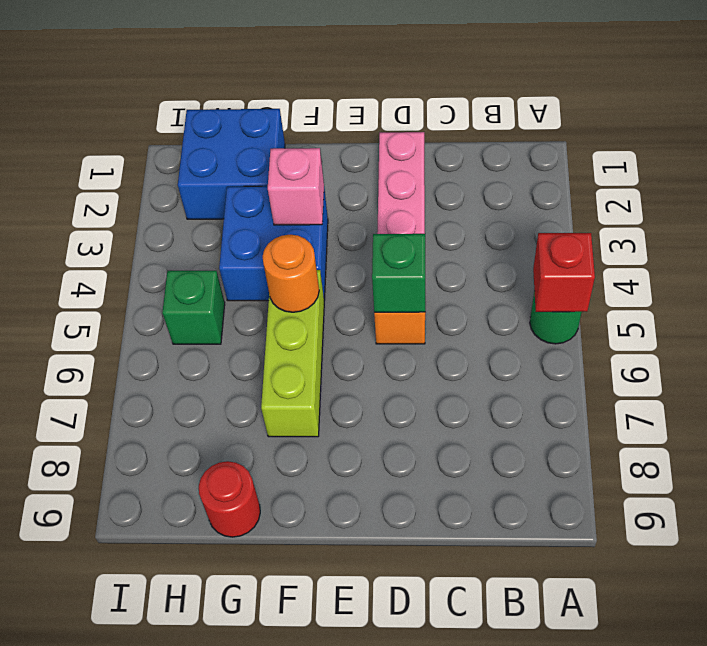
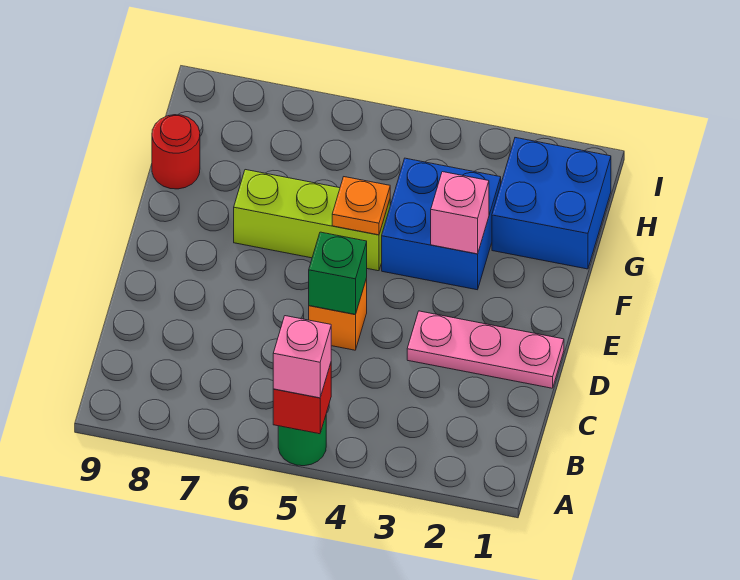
none -> pink brick A5 level 3
orange round brick F5 level 2 -> orange plate F5 level 2
green brick H5 level 1 -> none

